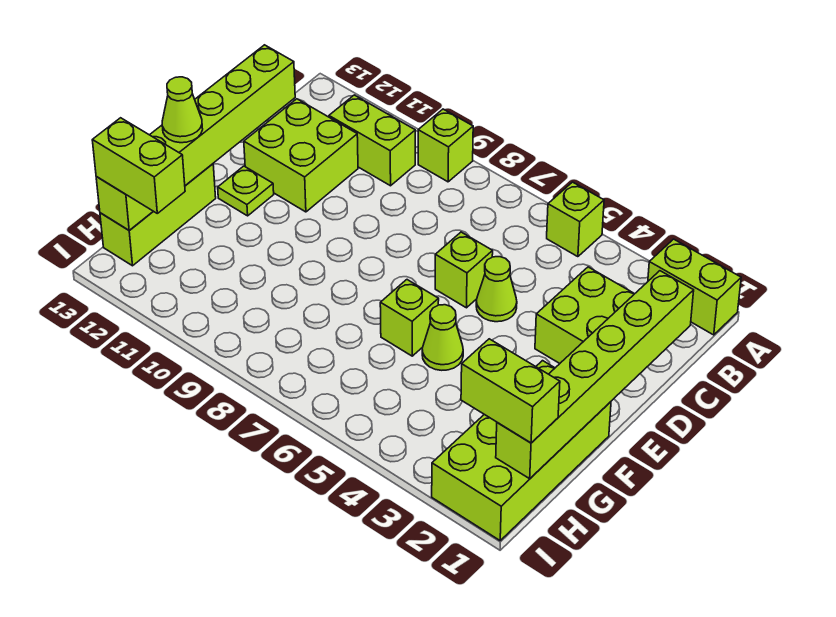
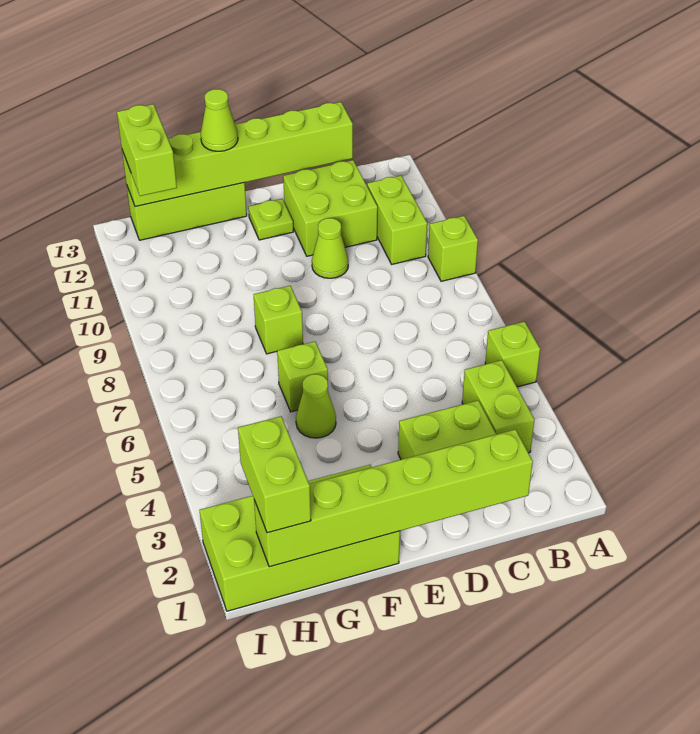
lime brick A1:A2 level 1 -> lime brick B3:B4 level 1
lime cone D5 level 1 -> lime cone D10 level 1
lime brick D6 level 1 -> lime brick F8 level 1

